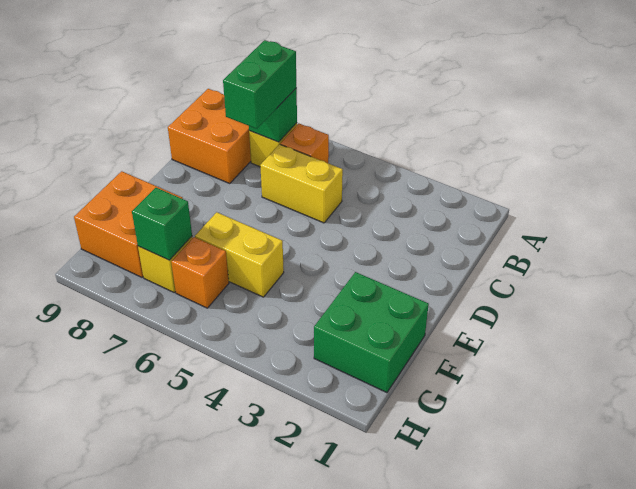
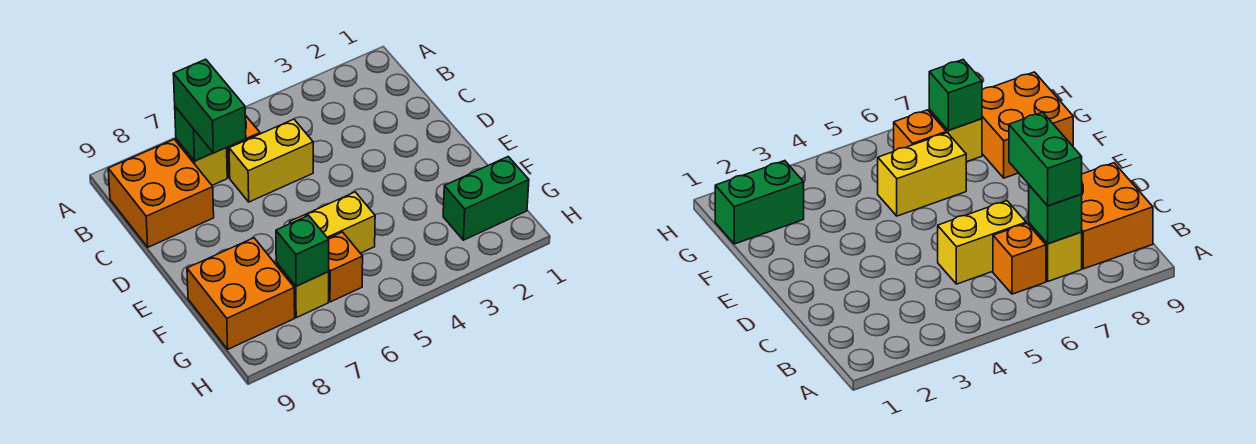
green brick F1:G2 level 1 -> green brick G1:G2 level 1

